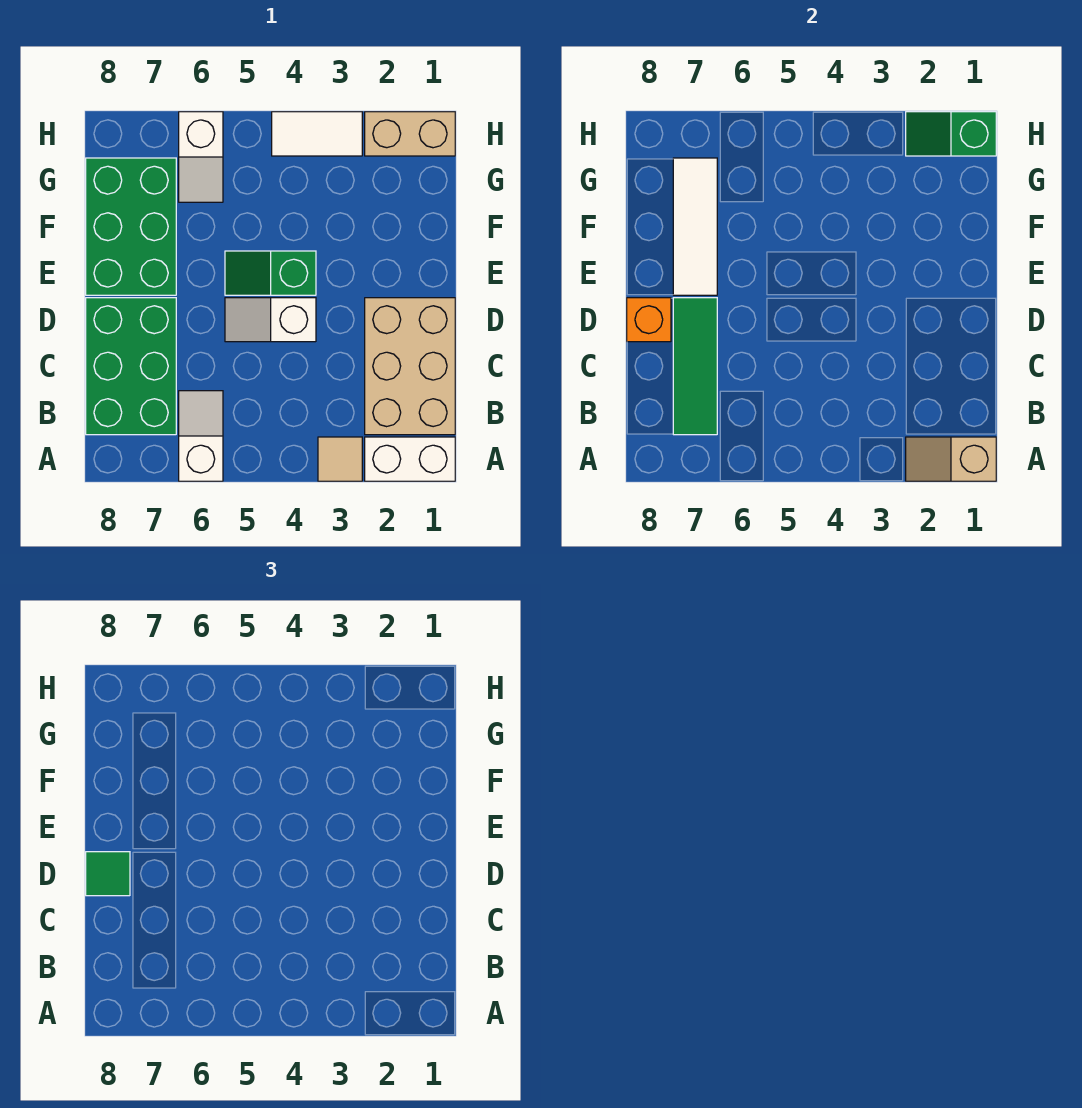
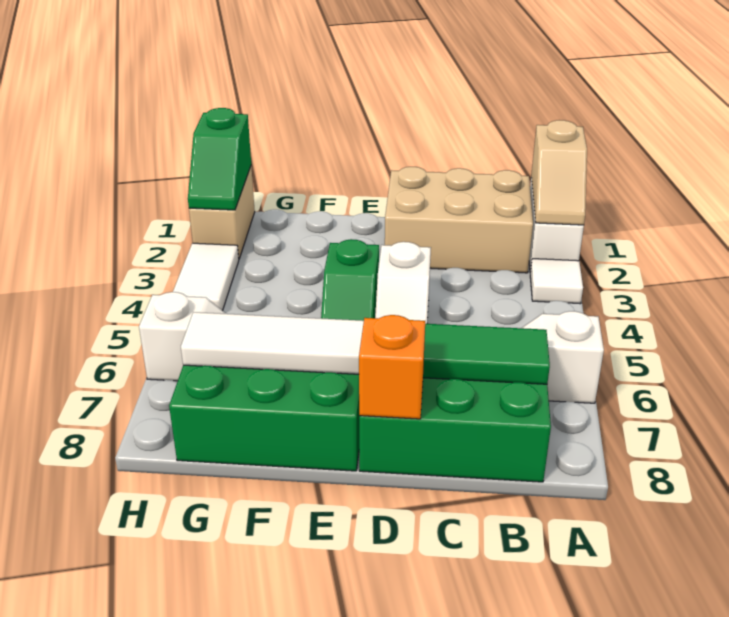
tan tile A3 level 1 -> white tile A3 level 1
green tile D8 level 3 -> none

